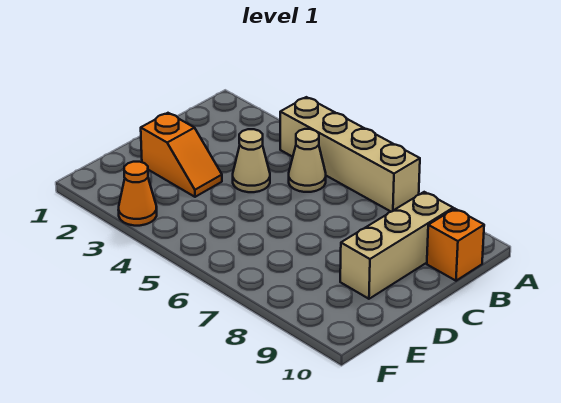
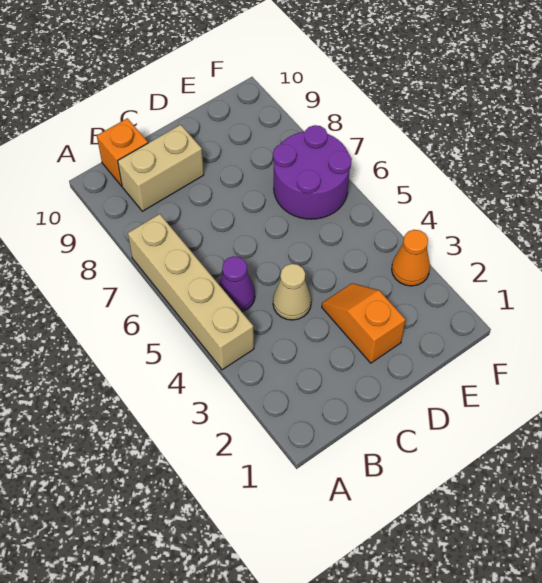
tan cone B5 level 1 -> purple cone B5 level 1
tan brick B9:D9 level 1 -> tan brick B9:C9 level 1
none -> purple round brick E6:F7 level 1

